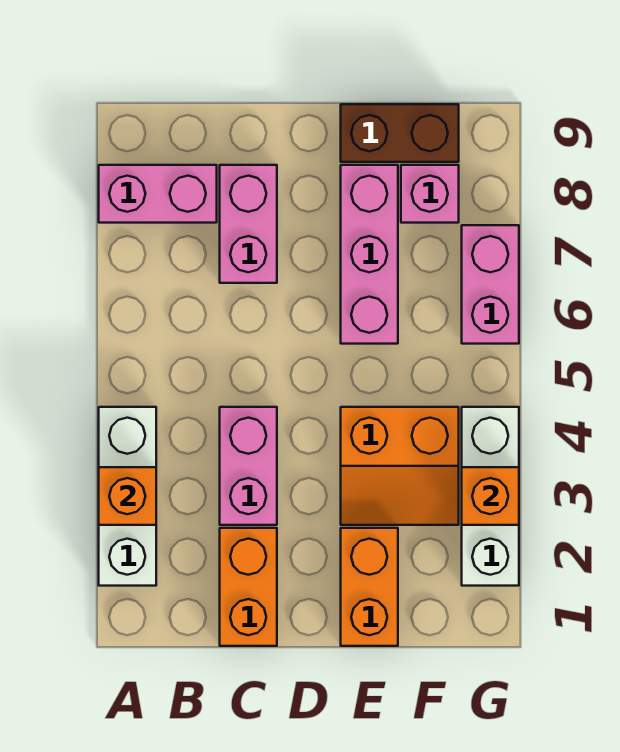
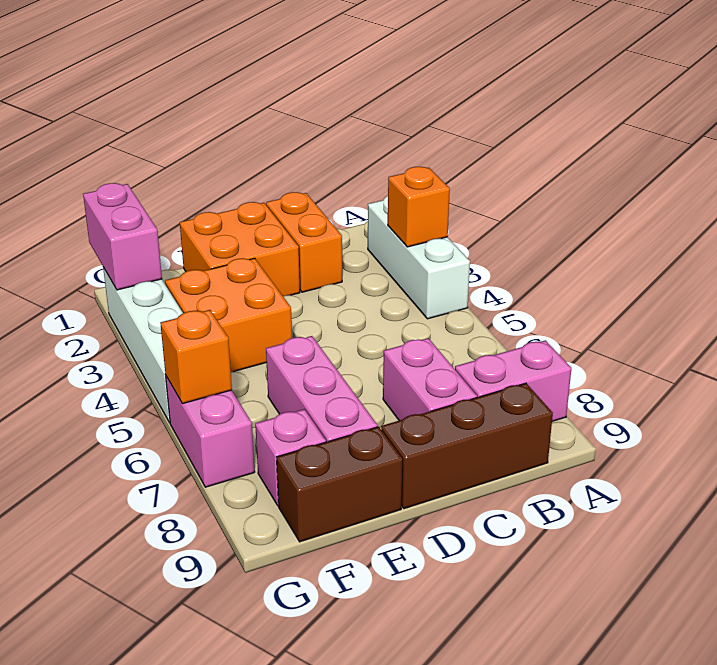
none -> brown brick B9:D9 level 1
pink brick C3:C4 level 1 -> pink brick G1:G2 level 2
orange brick E1:E2 level 1 -> orange brick D1:E2 level 1
orange slope E3:F4 level 1 top 4 -> orange brick E3:F4 level 1
white brick G2:G4 level 1 -> white brick G2:G5 level 1
orange brick G3 level 2 -> orange brick G6 level 2

